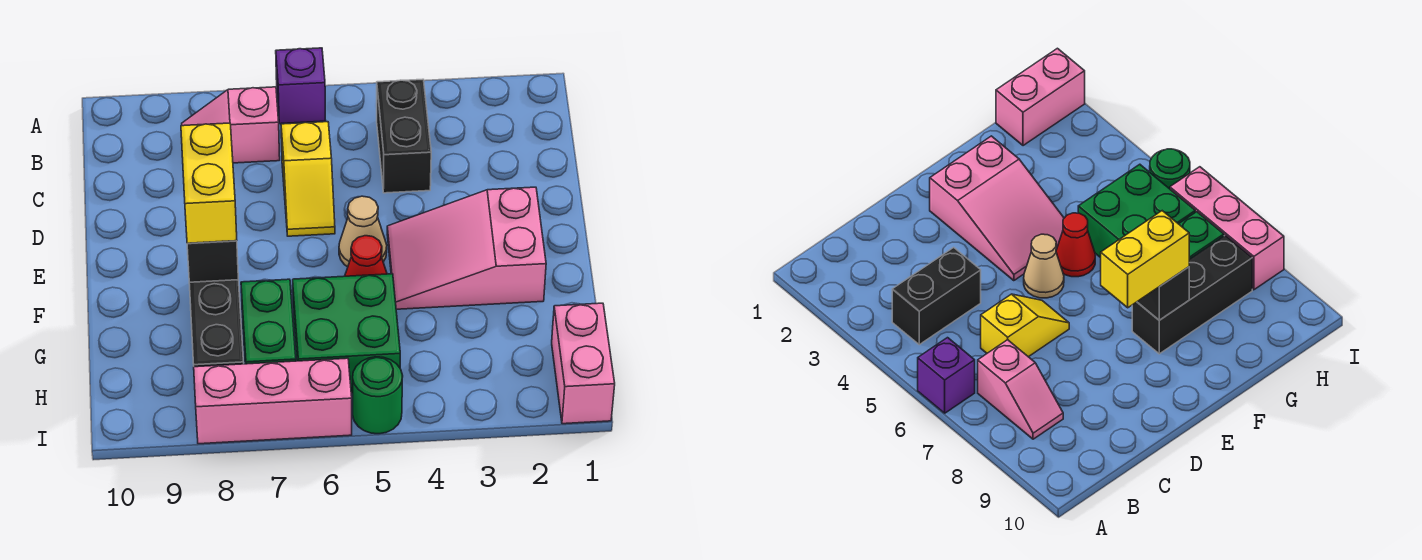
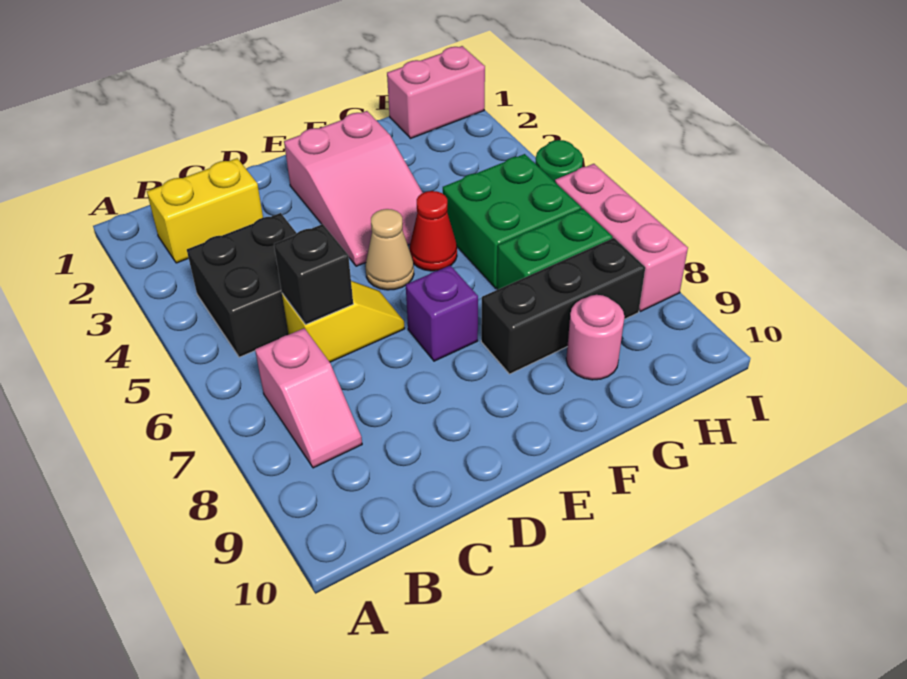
purple brick A6 level 1 -> purple brick E7 level 1
black brick B4:C4 level 1 -> black brick B4:C5 level 1
yellow brick E8:F8 level 3 -> yellow brick B2:C2 level 1
black brick F8 level 2 -> black brick C6 level 2
none -> pink round brick G9 level 1

